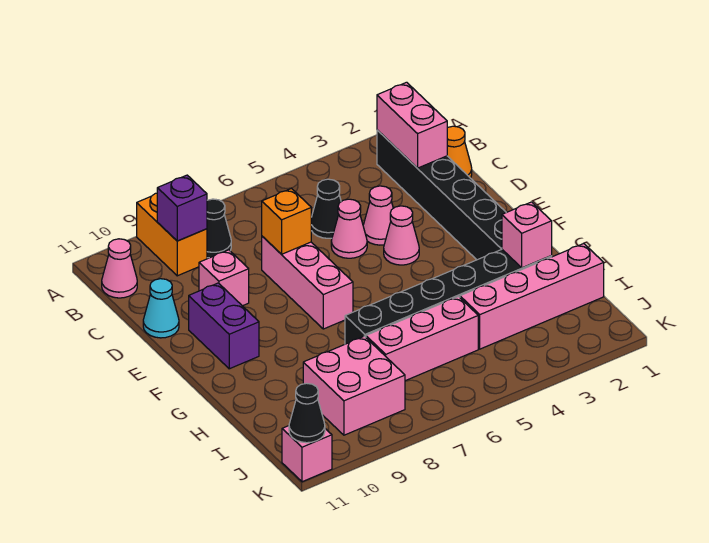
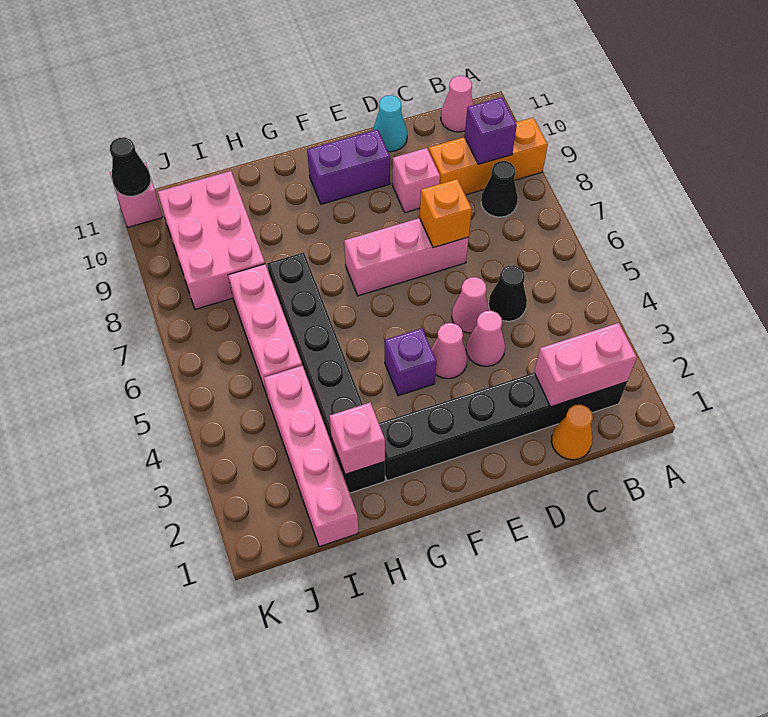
orange brick A9:B9 level 1 -> orange brick A9:C9 level 1
none -> purple brick F4 level 1
pink brick I8:J9 level 1 -> pink brick I8:J10 level 1

